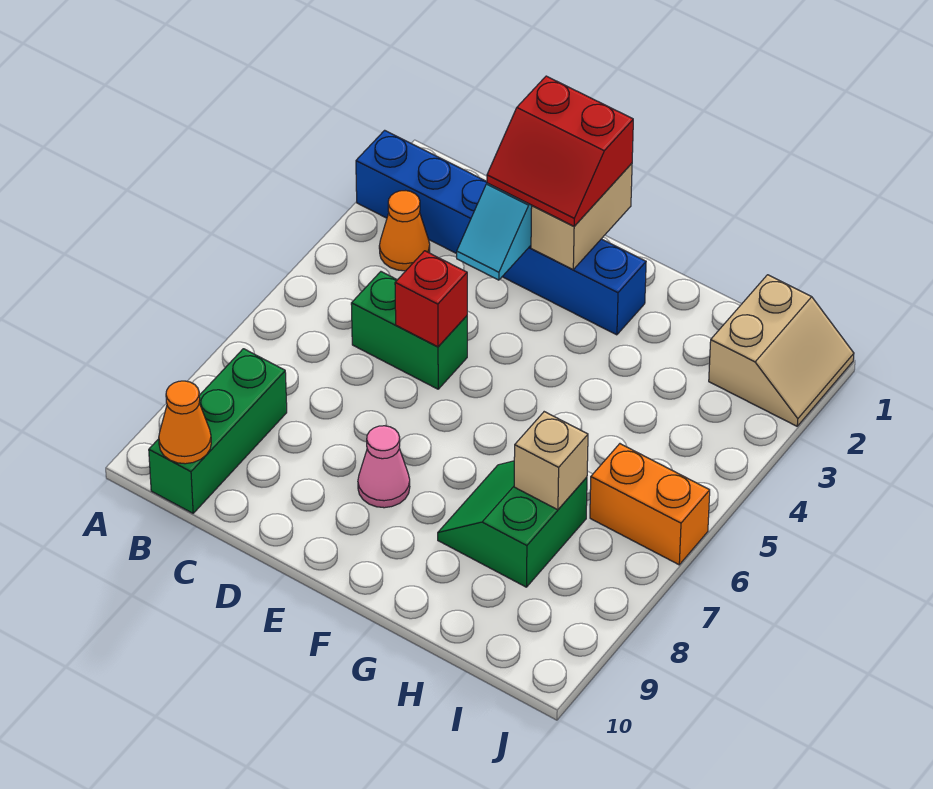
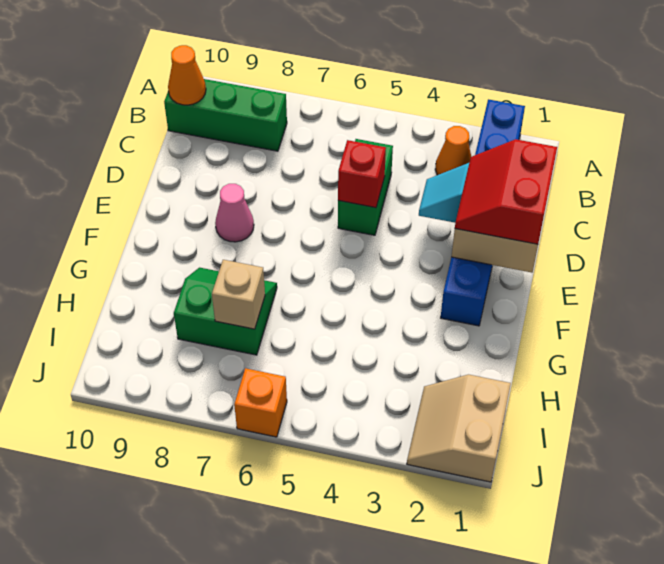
tan slope I1:J2 level 1 top I -> tan slope I1:J2 level 1 top 1
orange brick I6:J6 level 1 -> orange brick J6 level 1

